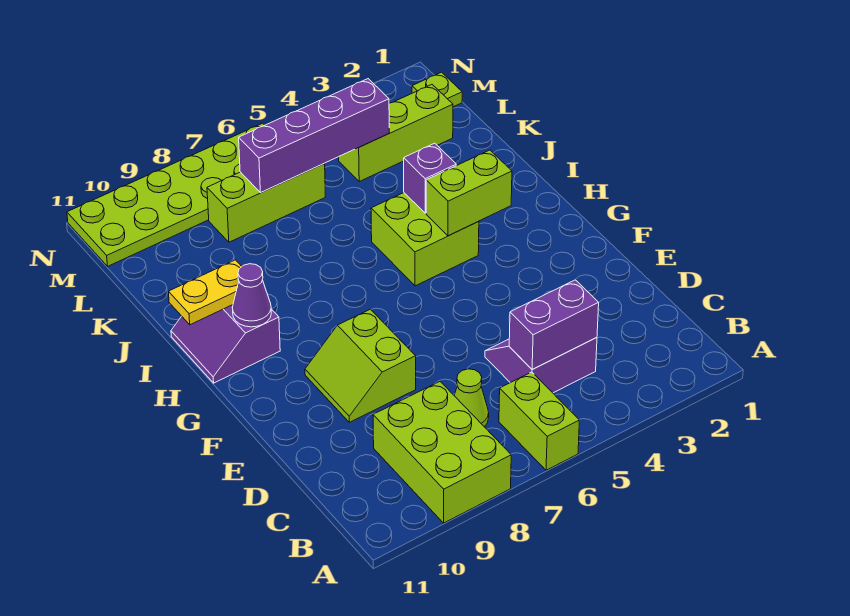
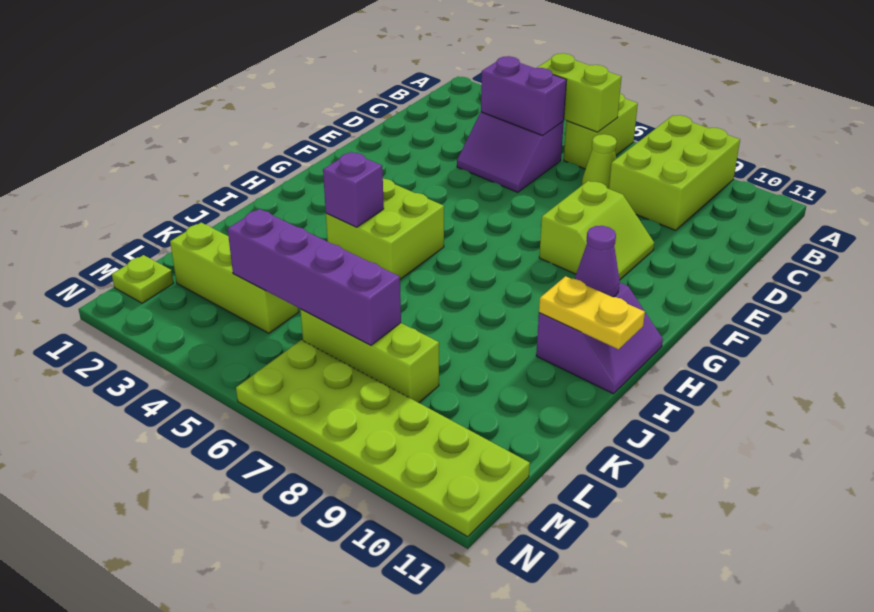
lime brick H3:H4 level 2 -> lime brick B5:B6 level 2

